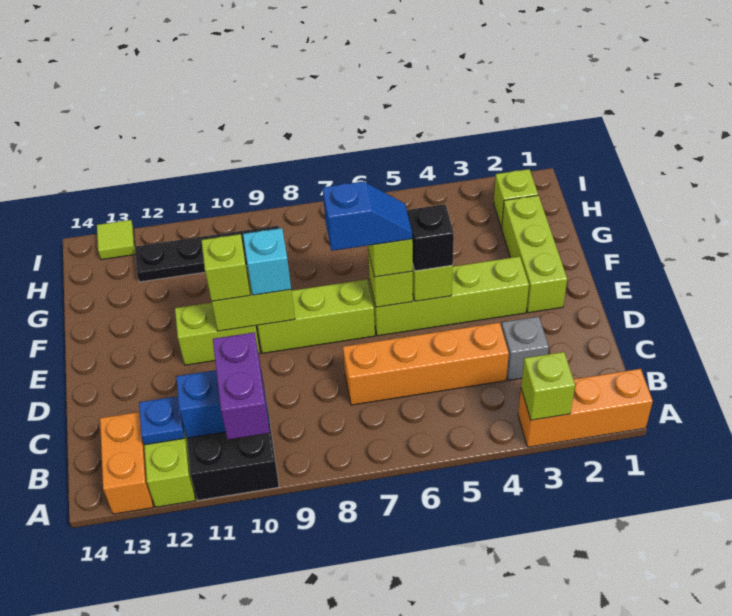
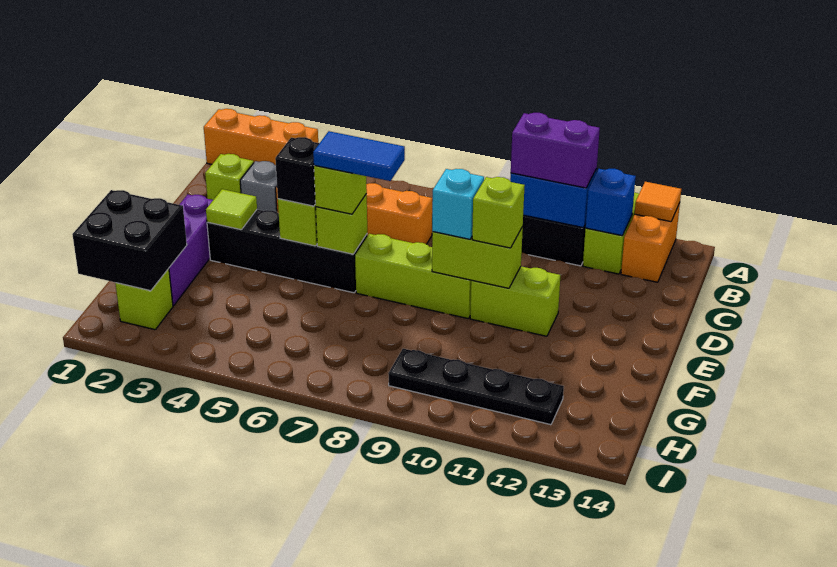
lime brick A3 level 2 -> lime brick C2 level 1
purple brick A10:B10 level 3 -> purple brick B10:B11 level 3
none -> orange tile A13 level 2
blue plate B12 level 2 -> blue brick B12 level 2
lime brick E2:G2 level 1 -> purple brick E2:G2 level 1
lime brick E3:E6 level 1 -> black brick E3:E6 level 1
blue slope E6:E7 level 4 top 7 -> blue tile E6:E7 level 4
none -> black brick G1:H2 level 2
lime tile I13 level 1 -> lime tile E3 level 2

